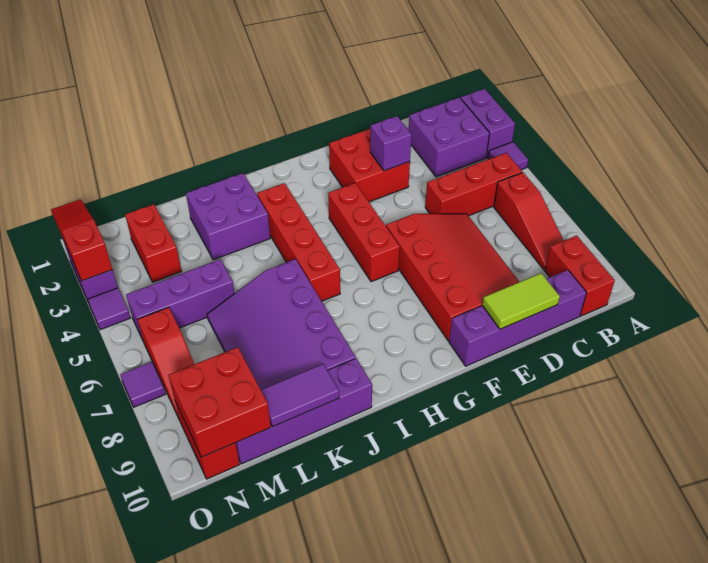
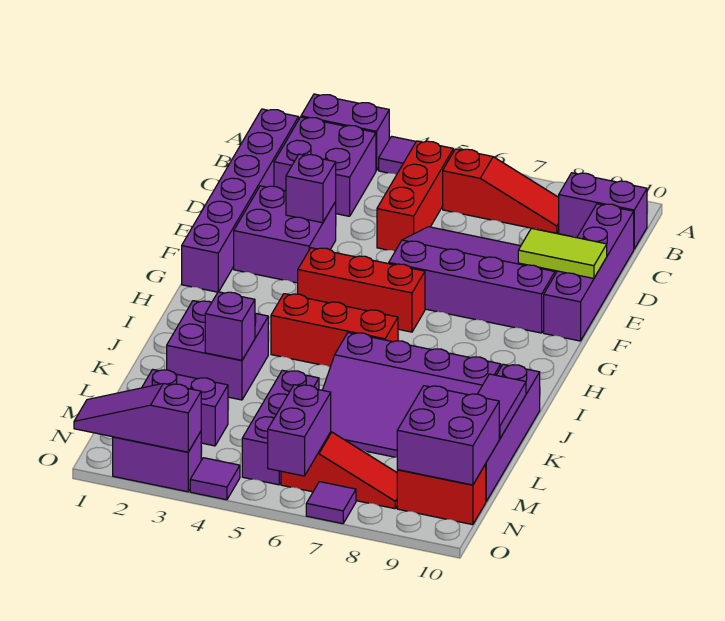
none -> purple brick B1:G1 level 1
red brick B9:B10 level 1 -> purple brick B9:B10 level 1
red slope D6:F9 level 1 top F -> purple slope D6:F9 level 1 top F
lime tile D10:E10 level 2 -> lime tile E9:E10 level 2
red brick E2:F3 level 1 -> purple brick E2:F3 level 1
red brick I3:I6 level 1 -> red brick I4:I6 level 1
none -> purple brick K3 level 2
red brick M2:M3 level 1 -> purple brick M2:M3 level 1
red brick M9:N10 level 2 -> purple brick M9:N10 level 2
none -> purple brick N6:O6 level 2
red slope O1:O3 level 2 top 3 -> purple slope O1:O3 level 2 top 3

